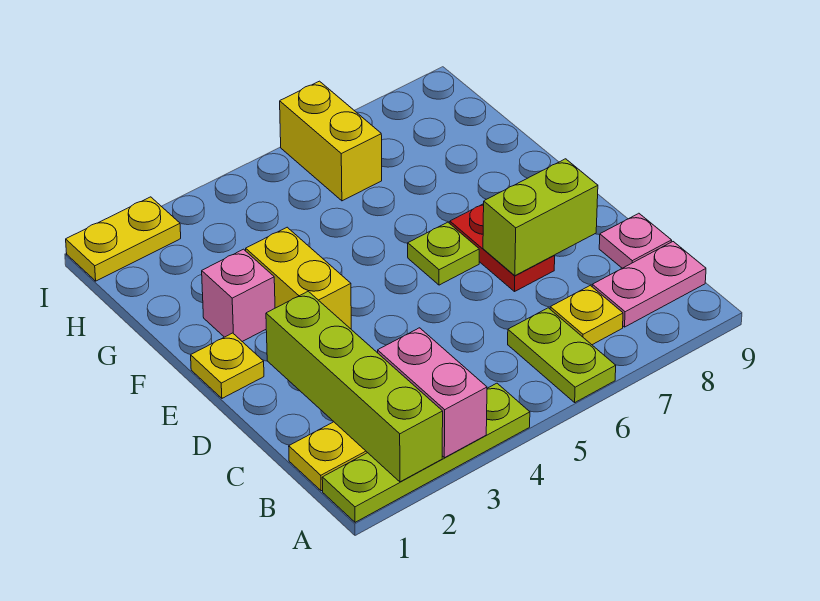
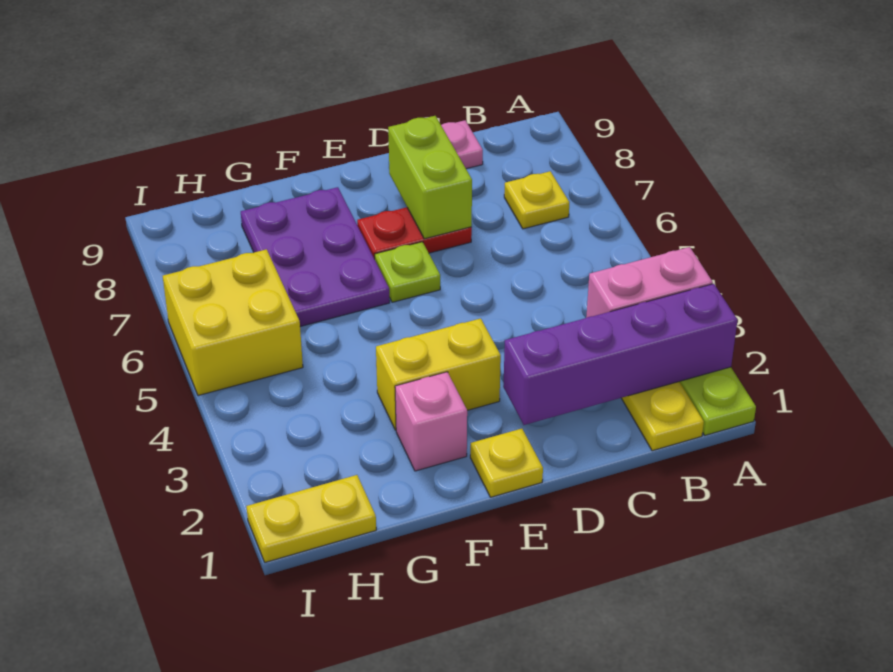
lime brick A2:D2 level 2 -> purple brick A2:D2 level 2
lime plate A6:B6 level 1 -> none
pink plate B8:B9 level 1 -> none
none -> purple plate F6:G8 level 1
yellow brick H6:I6 level 1 -> yellow brick H5:I6 level 1
yellow plate I1:I2 level 1 -> yellow plate H1:I1 level 1

